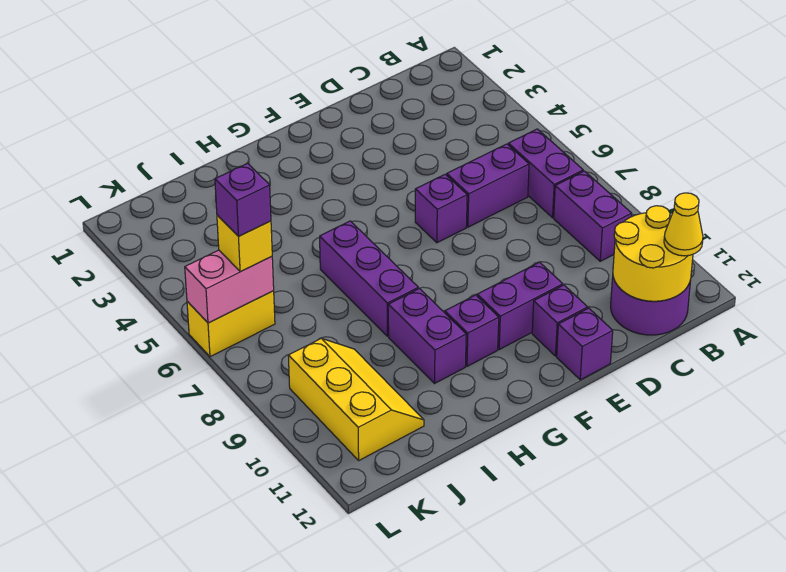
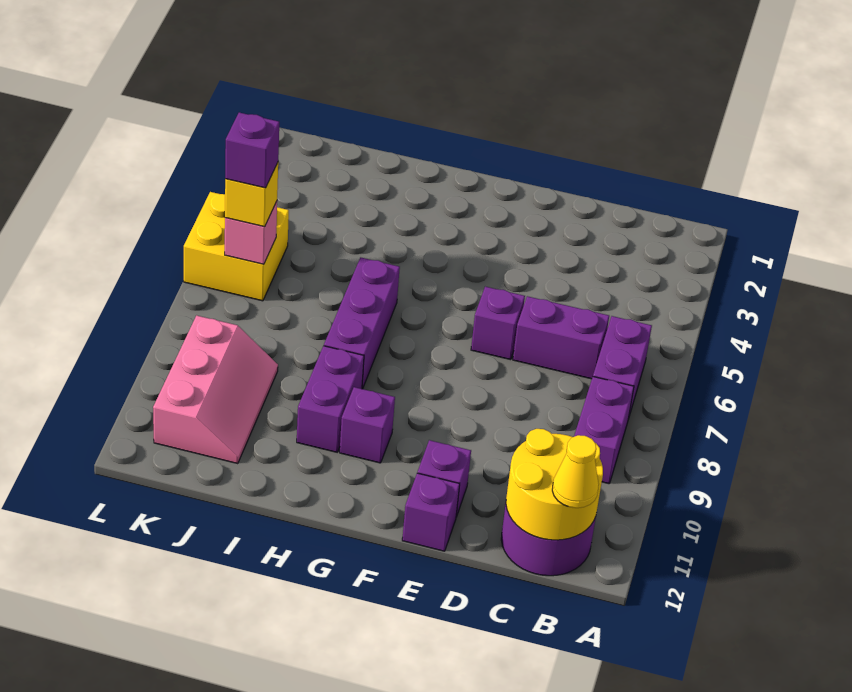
purple brick E10:F10 level 1 -> none
yellow slope J9:K11 level 1 top K -> pink slope J9:K11 level 1 top K
yellow brick K6:L6 level 1 -> yellow brick K5:L6 level 1
pink brick K6:L6 level 2 -> pink brick K6 level 2

